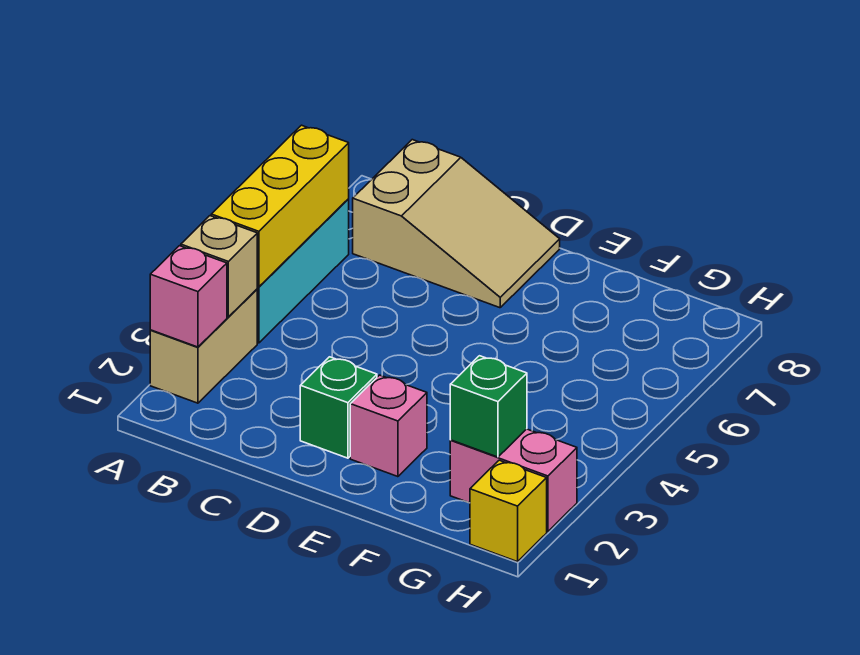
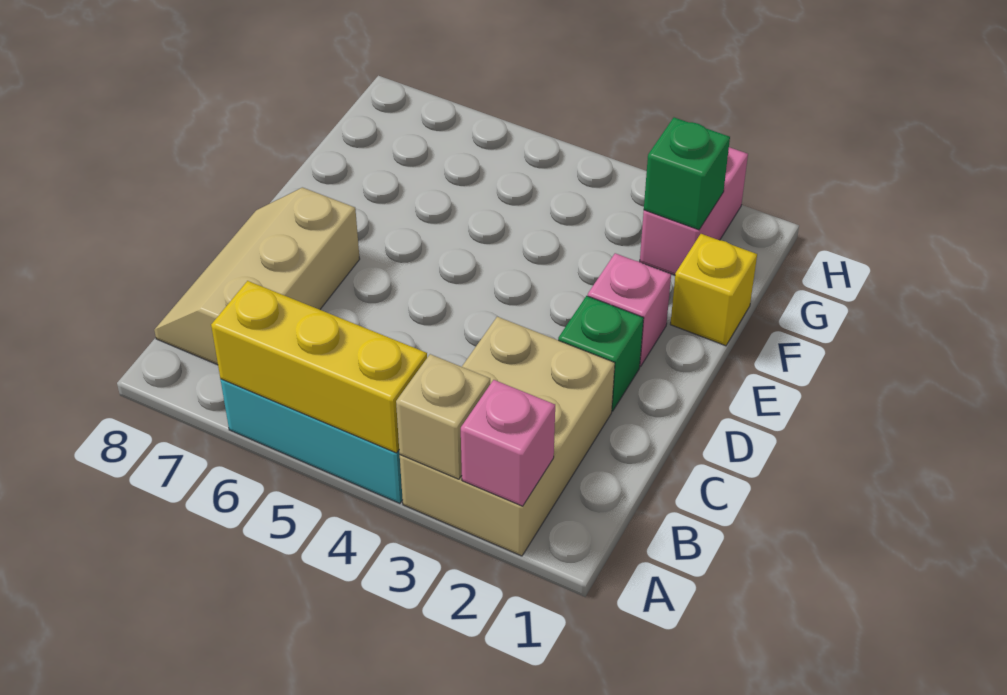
tan brick A2:A3 level 1 -> tan brick A2:C3 level 1
tan slope B7:D8 level 1 top B -> tan slope B7:D8 level 1 top 7
yellow brick H1 level 1 -> yellow brick F1 level 1

